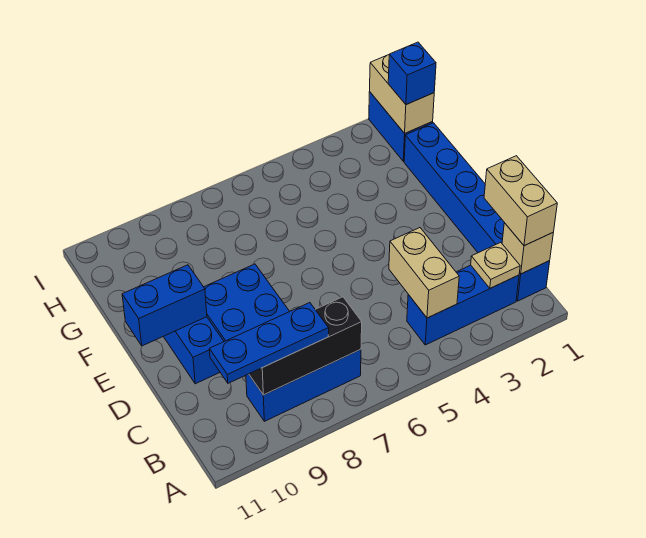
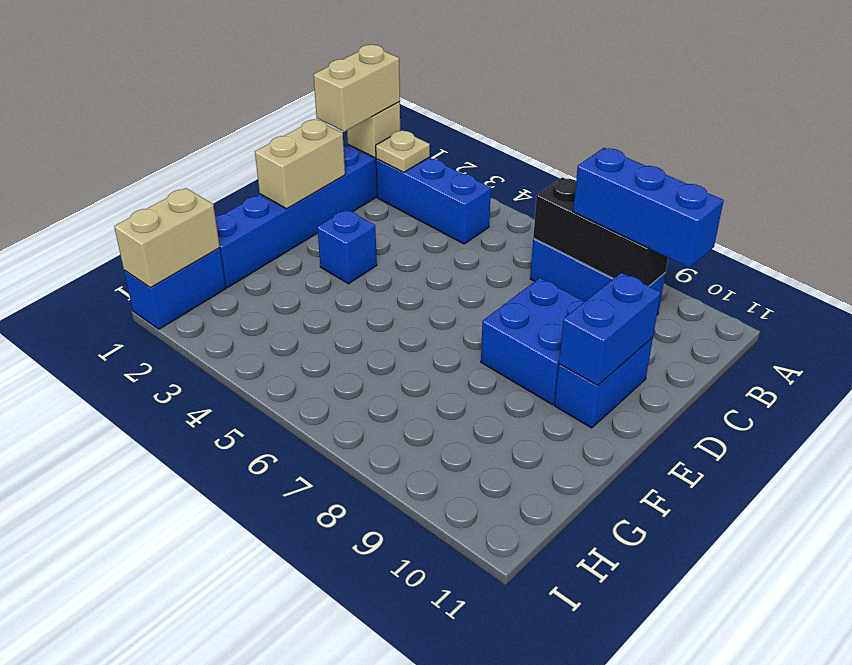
tan brick B4:C4 level 2 -> tan brick D1:E1 level 2
blue plate B8:B10 level 3 -> blue brick B8:B10 level 3
blue brick E10:E11 level 2 -> blue brick D10:E10 level 2
blue brick H1 level 3 -> blue brick E3 level 1

